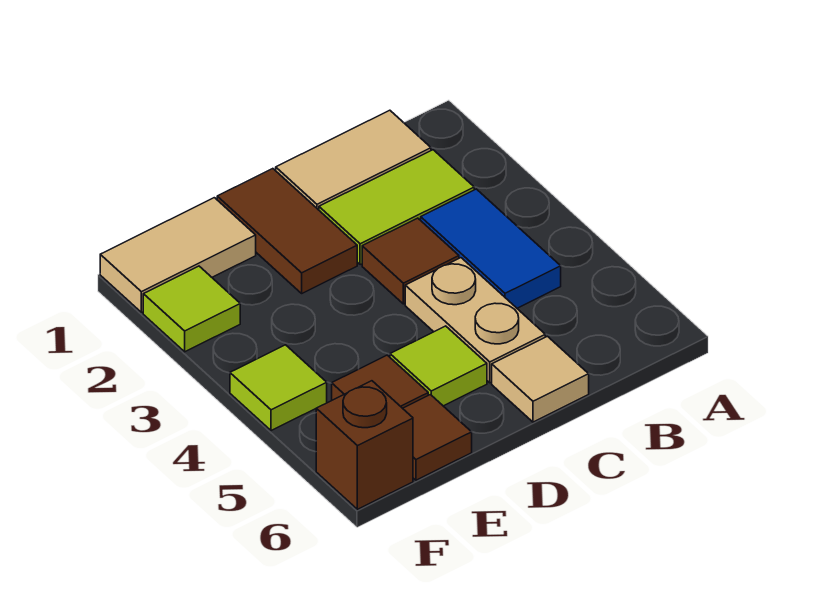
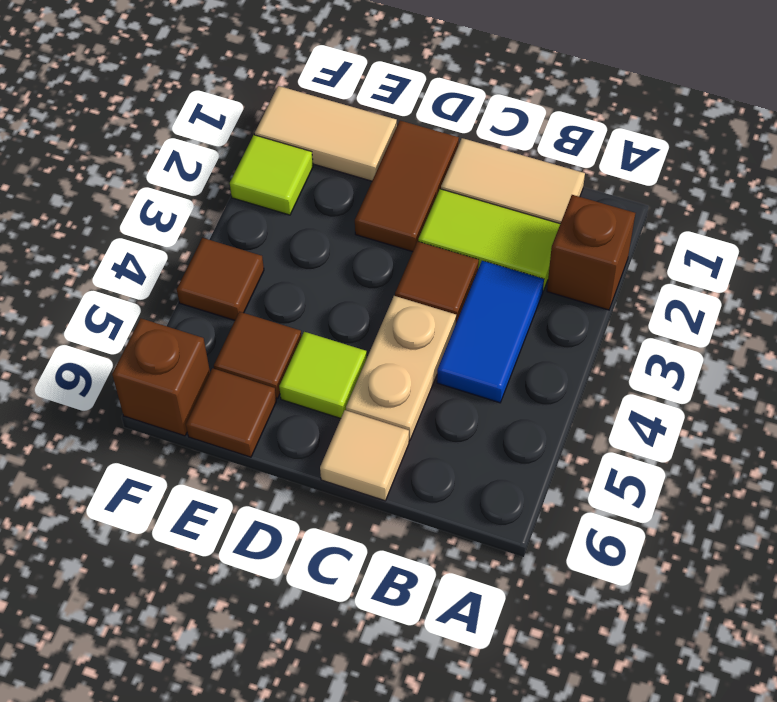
none -> brown brick A2 level 1
lime tile F4 level 1 -> brown tile F4 level 1

